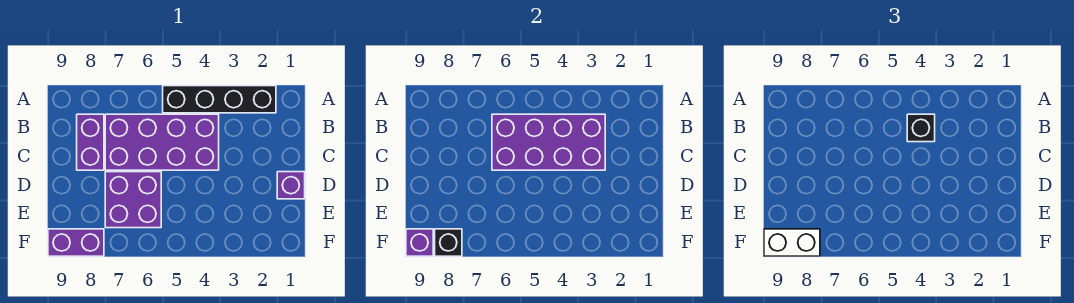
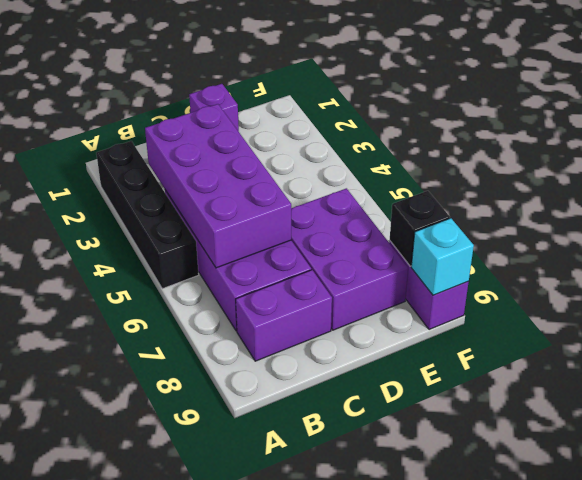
black brick B4 level 3 -> none
purple brick D6:E7 level 1 -> purple brick D6:E8 level 1
white brick F8:F9 level 3 -> none
purple brick F9 level 2 -> cyan brick F9 level 2

